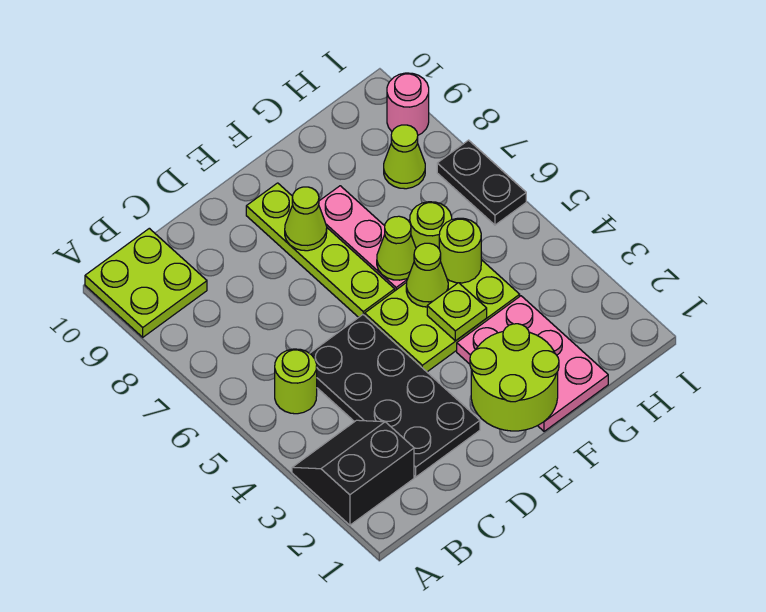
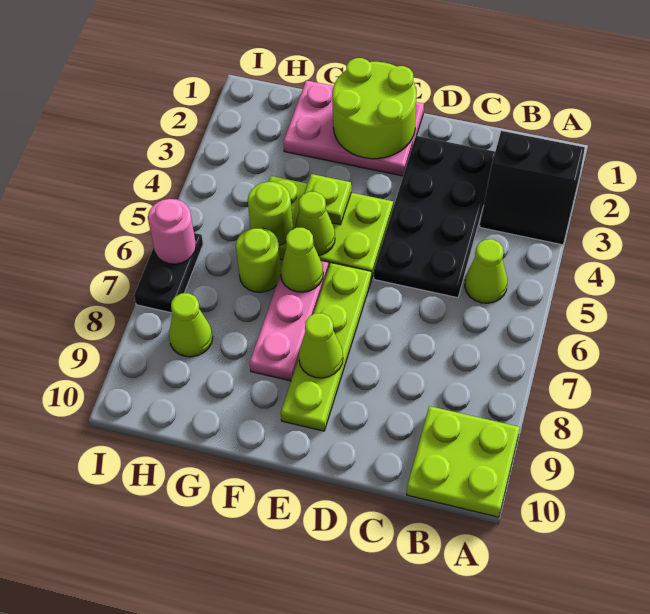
lime round brick B5 level 1 -> lime cone B5 level 1
pink plate F1:G3 level 1 -> pink plate E1:G2 level 1
pink round brick I9 level 1 -> pink round brick I6 level 2

